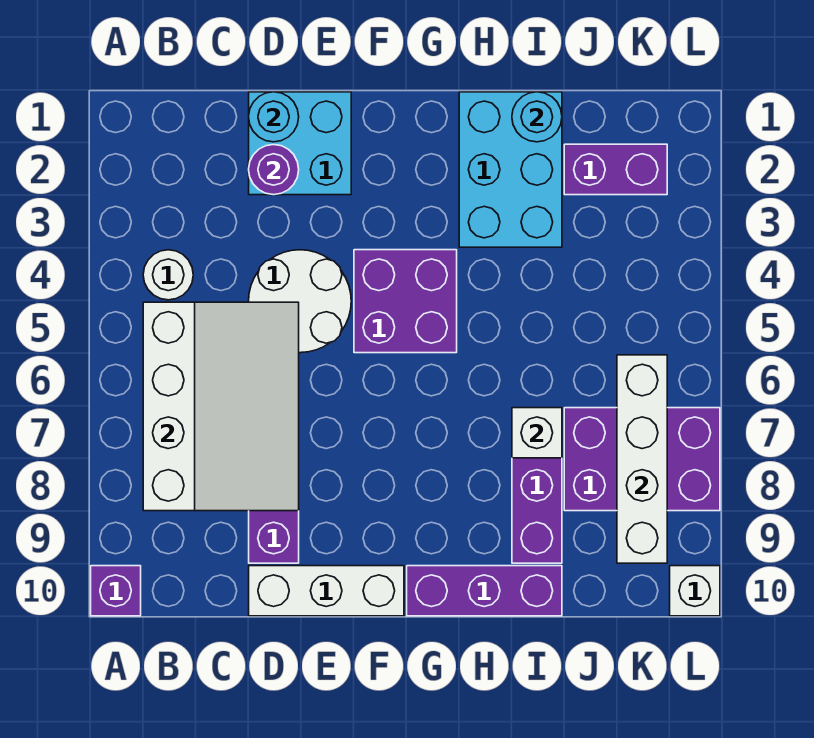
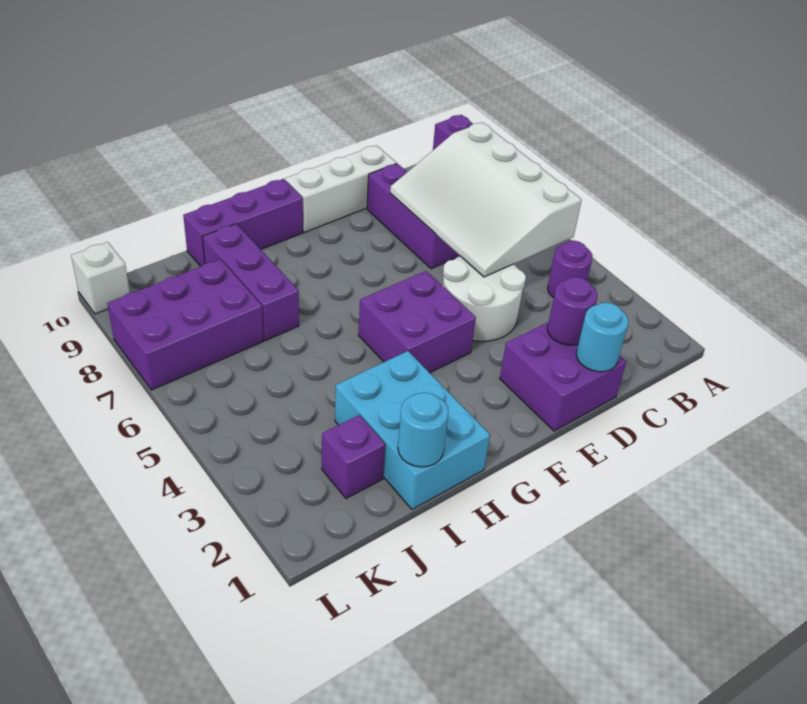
white round brick B4 level 1 -> purple round brick B4 level 1
cyan brick D1:E2 level 1 -> purple brick D1:E2 level 1
white brick I7 level 2 -> none
purple brick J2:K2 level 1 -> purple brick J2 level 1
white brick K6:K9 level 2 -> none

